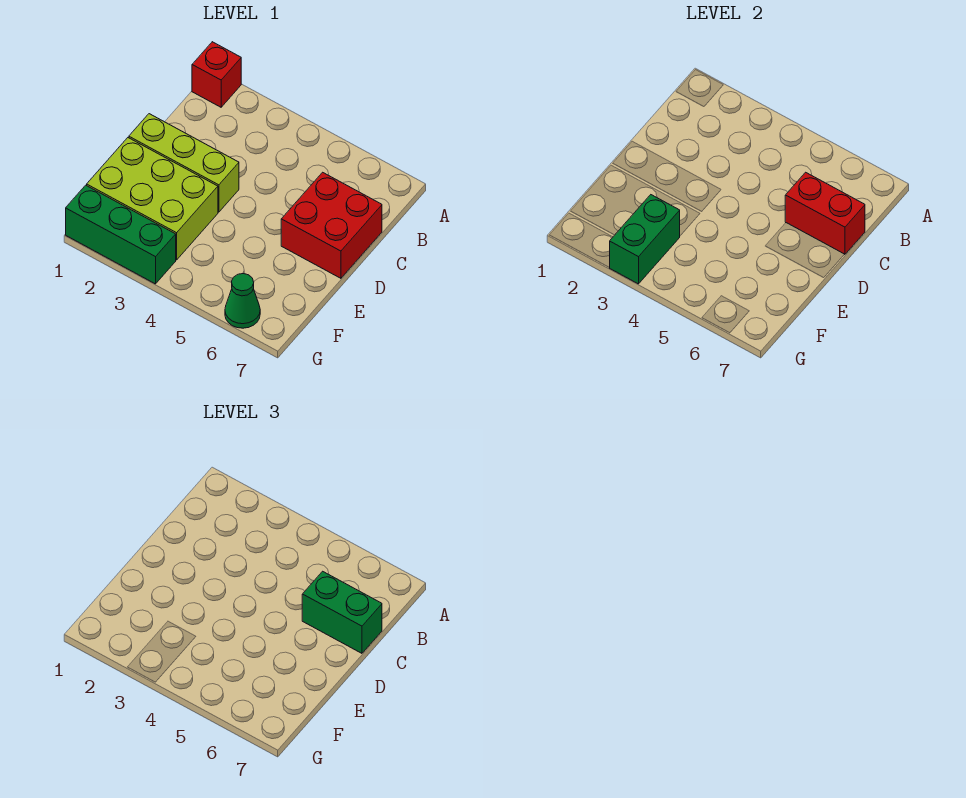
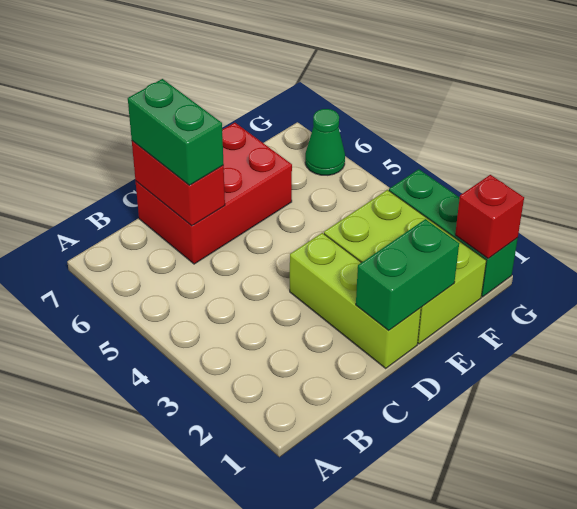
red brick A1 level 1 -> red brick G1 level 2
red brick C6:D7 level 1 -> red brick C6:E7 level 1
green brick F3:G3 level 2 -> green brick D1:E1 level 2

